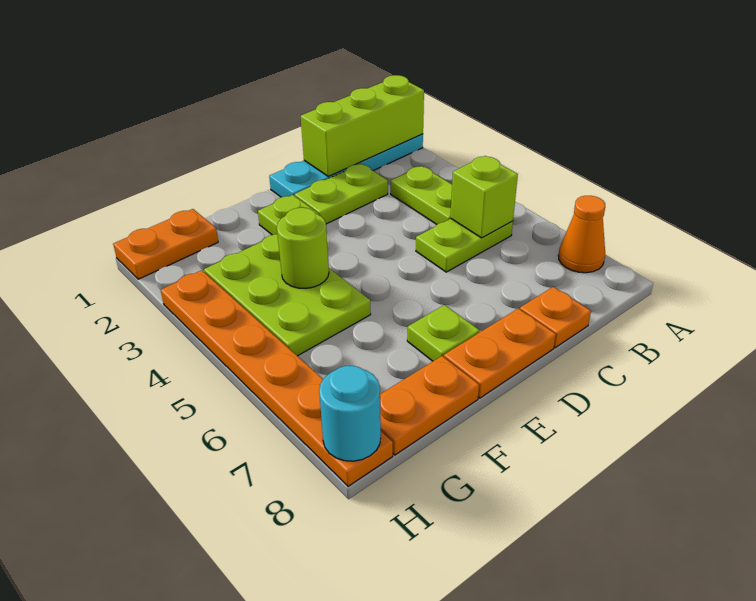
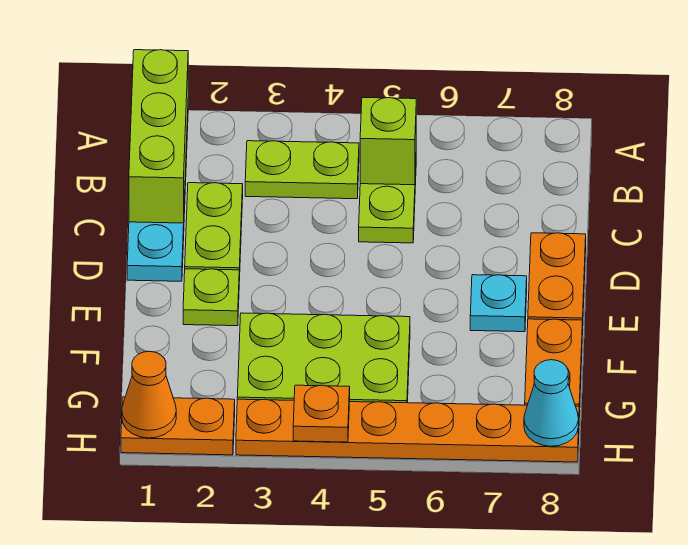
orange cone A7 level 1 -> orange cone H1 level 2
orange plate C8 level 1 -> orange plate H4 level 2
lime plate E7 level 1 -> cyan plate E7 level 1
lime round brick F4 level 2 -> none
orange plate G1:H1 level 1 -> orange plate H1:H2 level 1
cyan round brick H8 level 2 -> cyan cone H8 level 2

